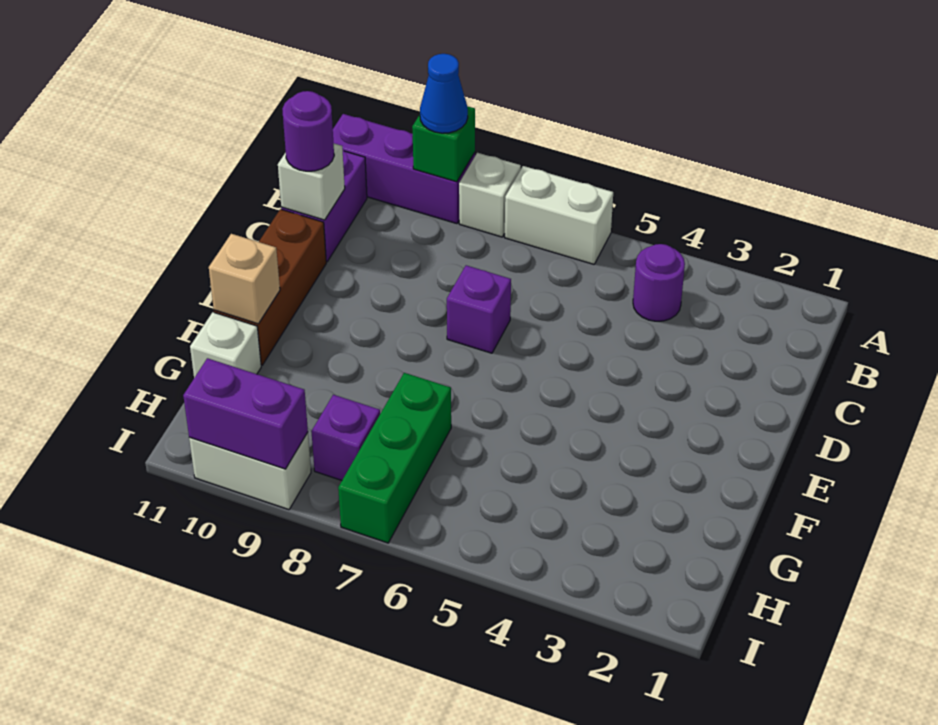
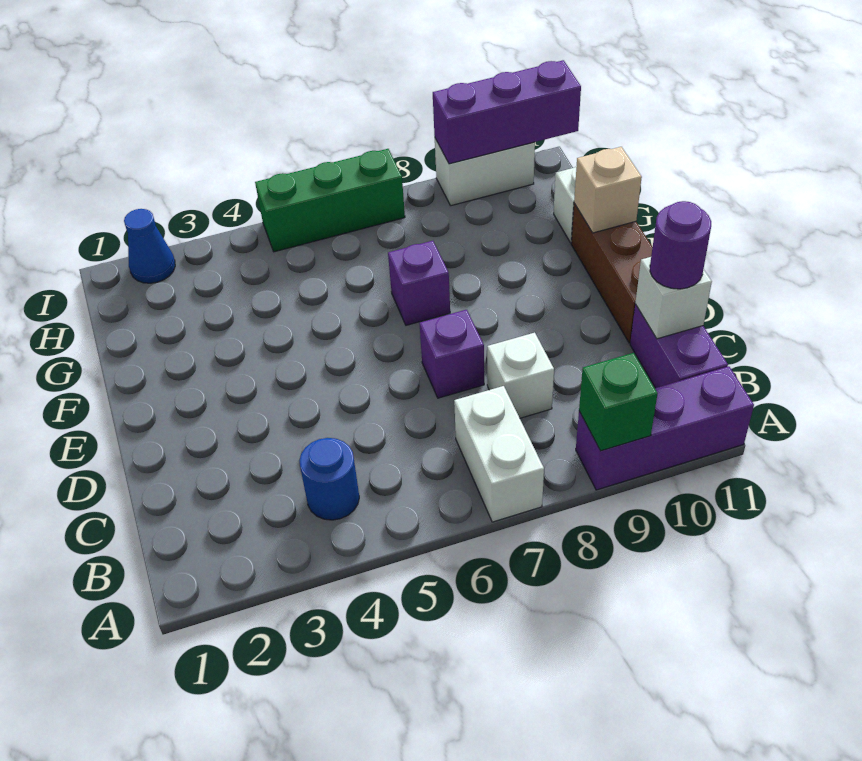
white brick A6:A7 level 1 -> white brick A7:B7 level 1
white brick A8 level 1 -> white brick C8 level 1
blue cone A9 level 3 -> blue cone I2 level 1
purple round brick B4 level 1 -> blue round brick B4 level 1
green brick G7:I7 level 1 -> green brick I5:I7 level 1
purple brick H8 level 1 -> purple brick F7 level 1
purple brick I9:I10 level 2 -> purple brick I9:I11 level 2

